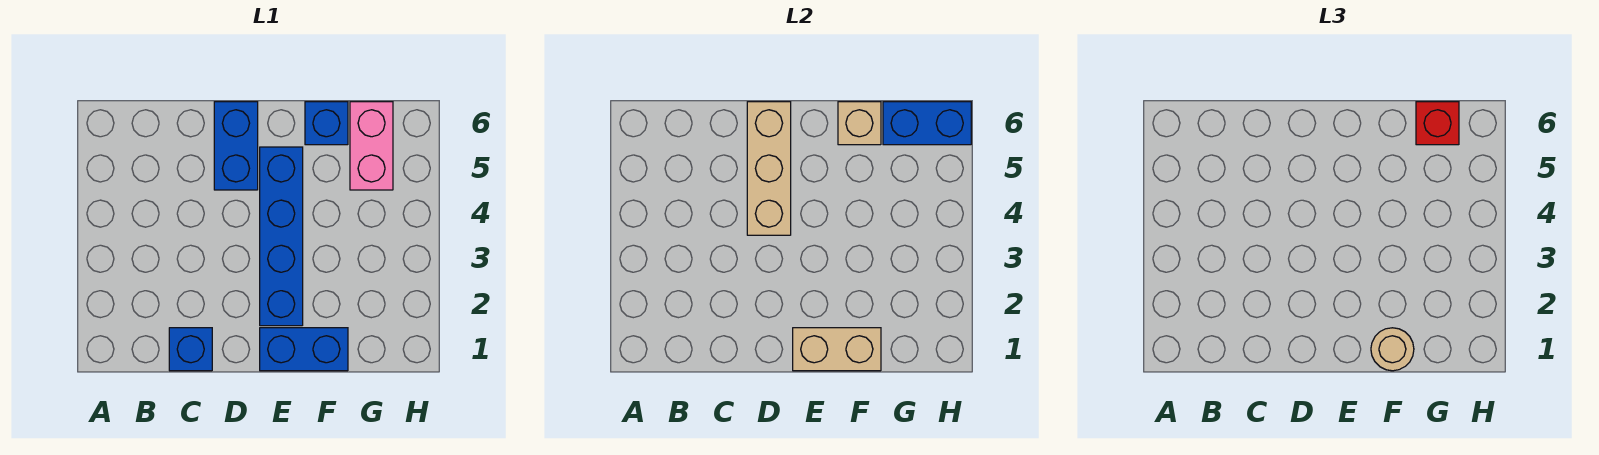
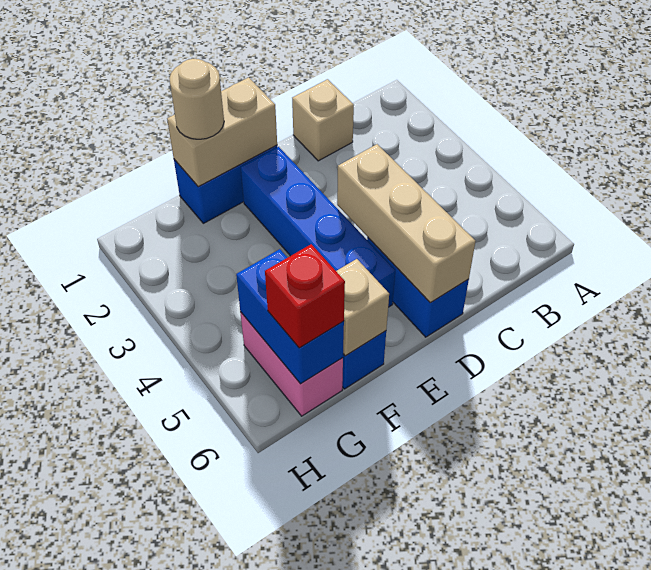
blue brick C1 level 1 -> tan brick C1 level 1
blue brick G6:H6 level 2 -> blue brick G5:G6 level 2

